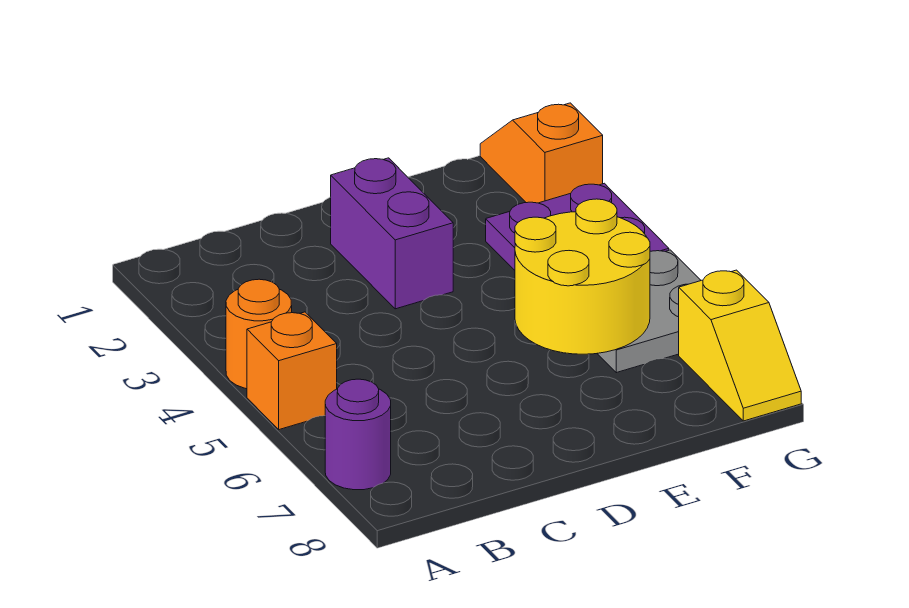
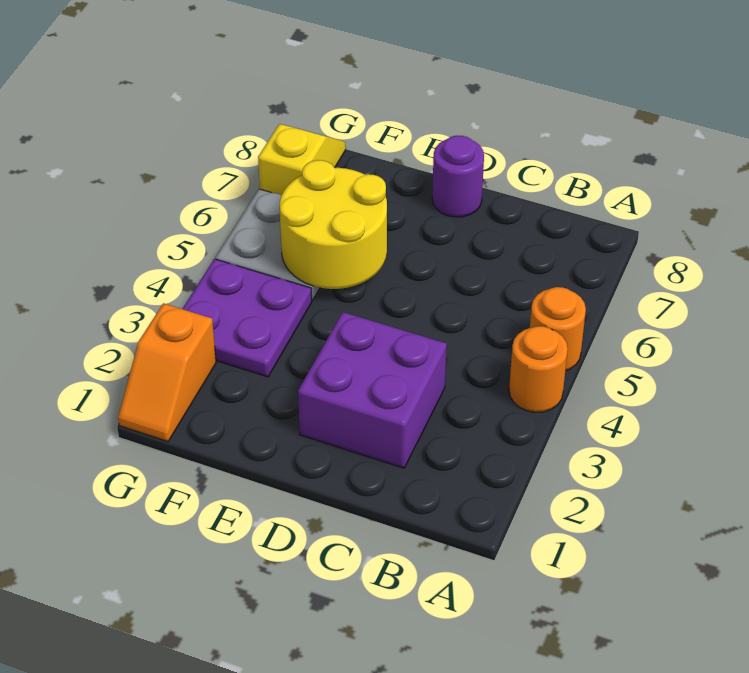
orange brick A5 level 1 -> orange round brick A5 level 1
purple round brick A7 level 1 -> purple round brick D8 level 1
purple brick D2:D3 level 1 -> purple brick C2:D3 level 1

